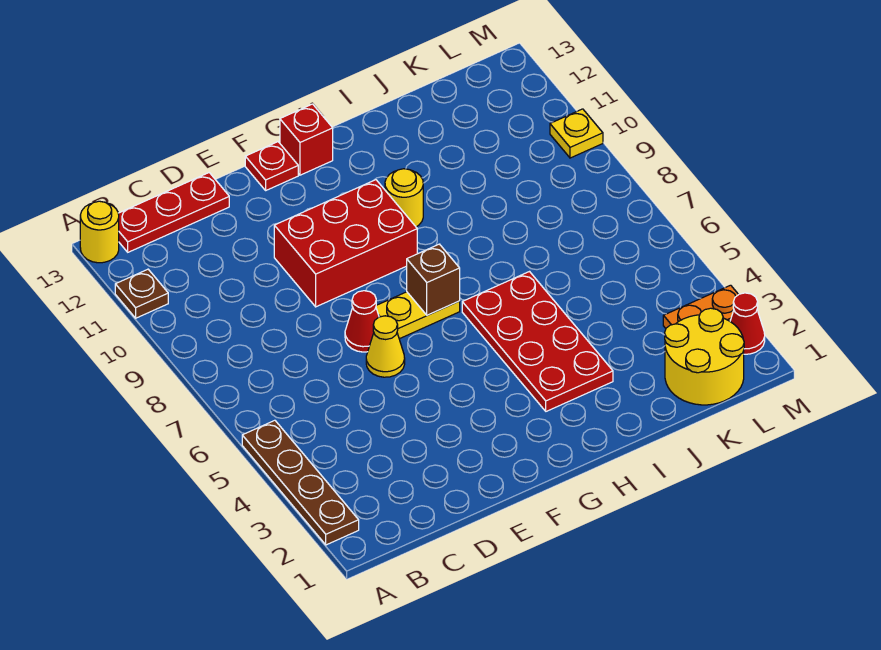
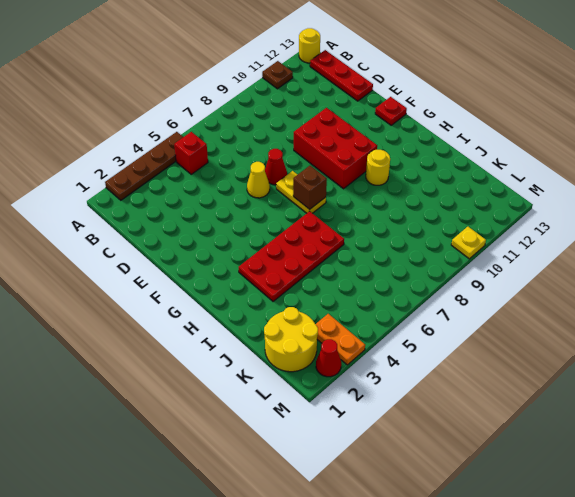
red brick G13 level 1 -> red brick B5 level 1

